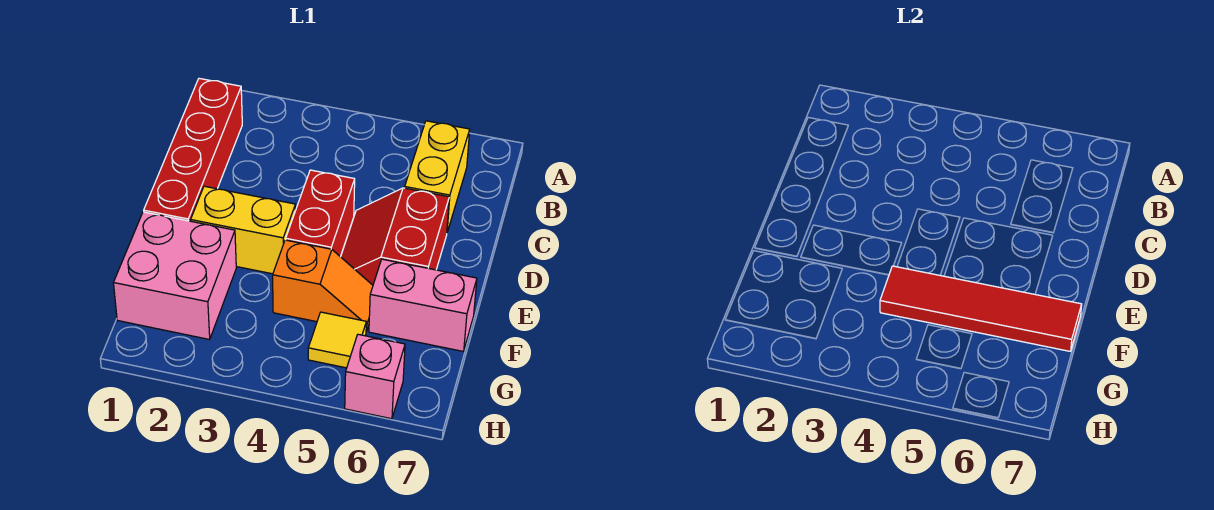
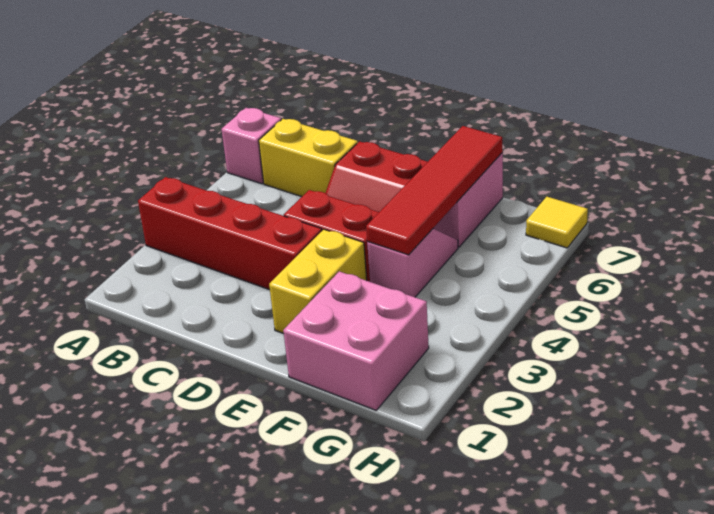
red brick B1:E1 level 1 -> red brick A3:D3 level 1
orange slope F4:F5 level 1 top 4 -> pink slope F4:F5 level 1 top 4
yellow tile G5 level 1 -> yellow tile H7 level 1
pink brick H6 level 1 -> pink brick A6 level 1

